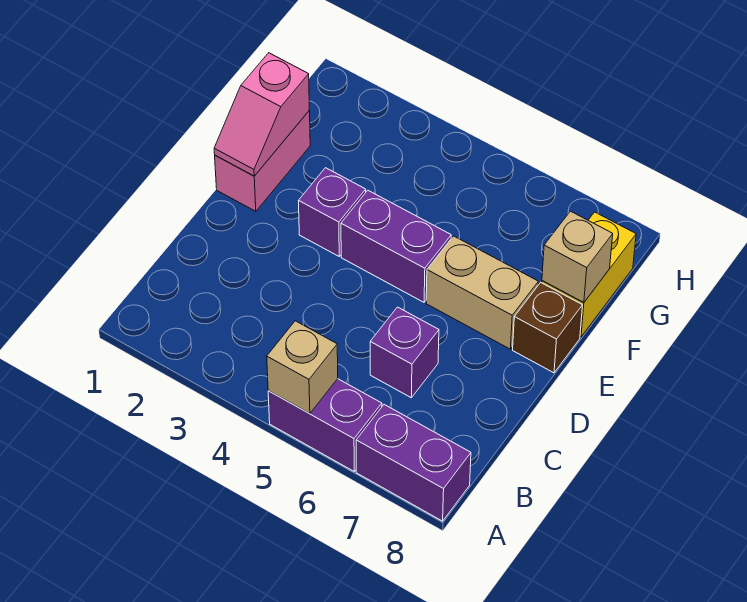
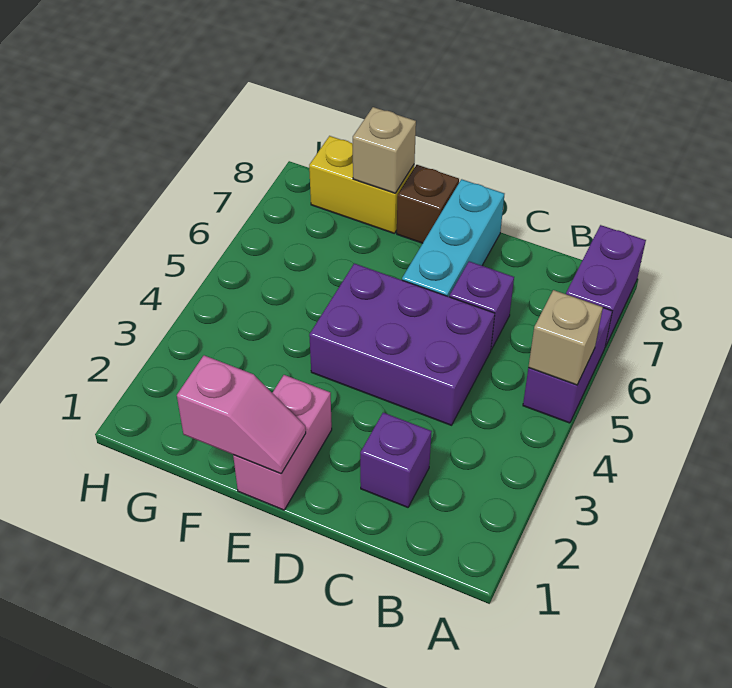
none -> cyan brick D6:D8 level 1
pink brick E1:F1 level 1 -> pink brick E1:E2 level 1
purple brick E3 level 1 -> purple brick C2 level 1
purple brick E4:E5 level 1 -> purple brick C4:E5 level 1
tan brick E6:E7 level 1 -> none

